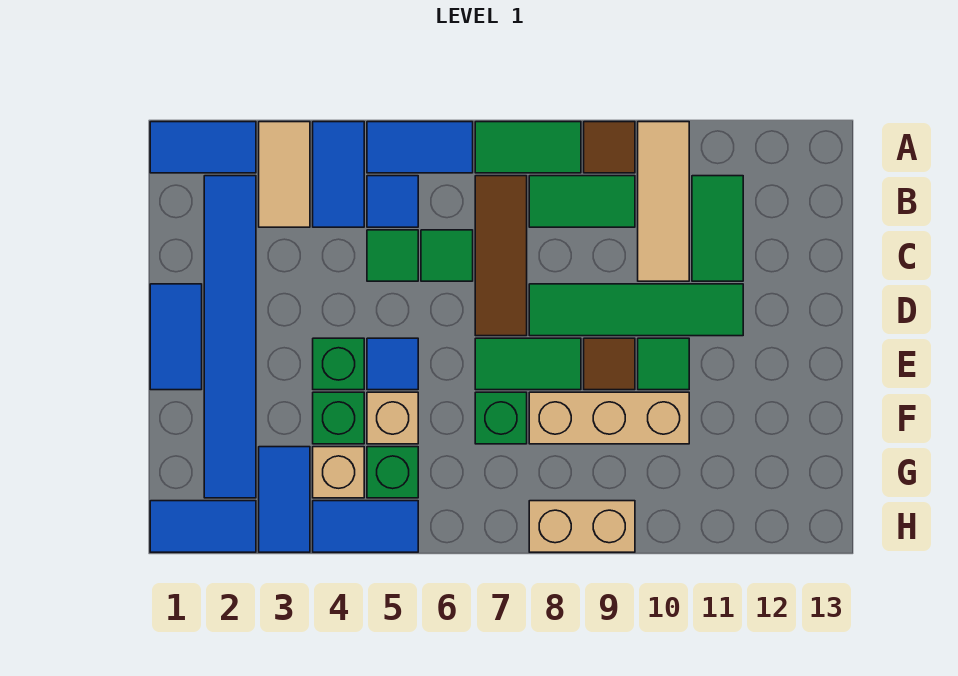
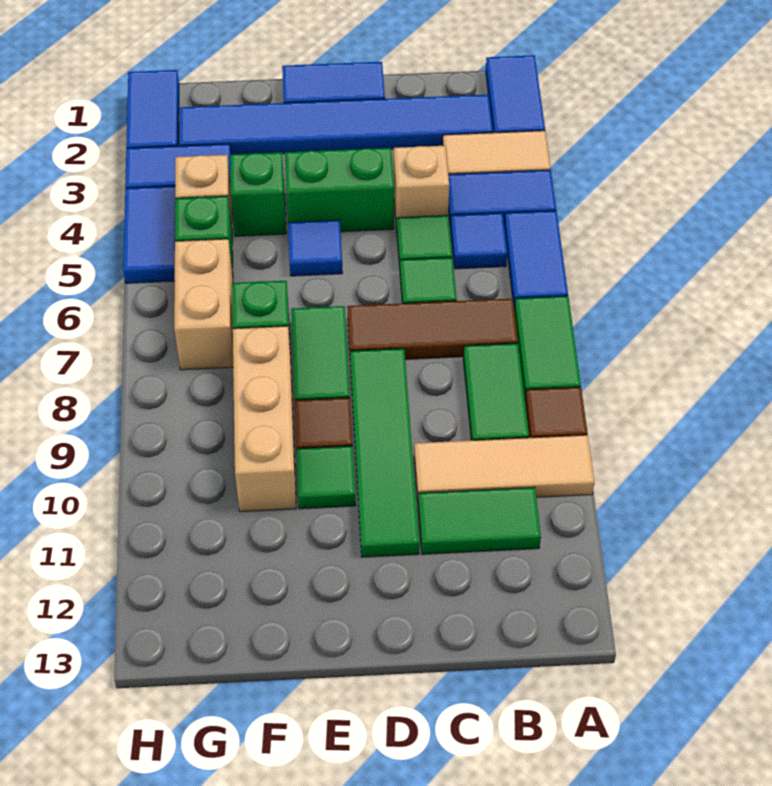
green brick E4 level 1 -> green brick D4:E4 level 1
tan brick F5 level 1 -> tan brick C4 level 1
tan brick H8:H9 level 1 -> tan brick G6:G7 level 1

